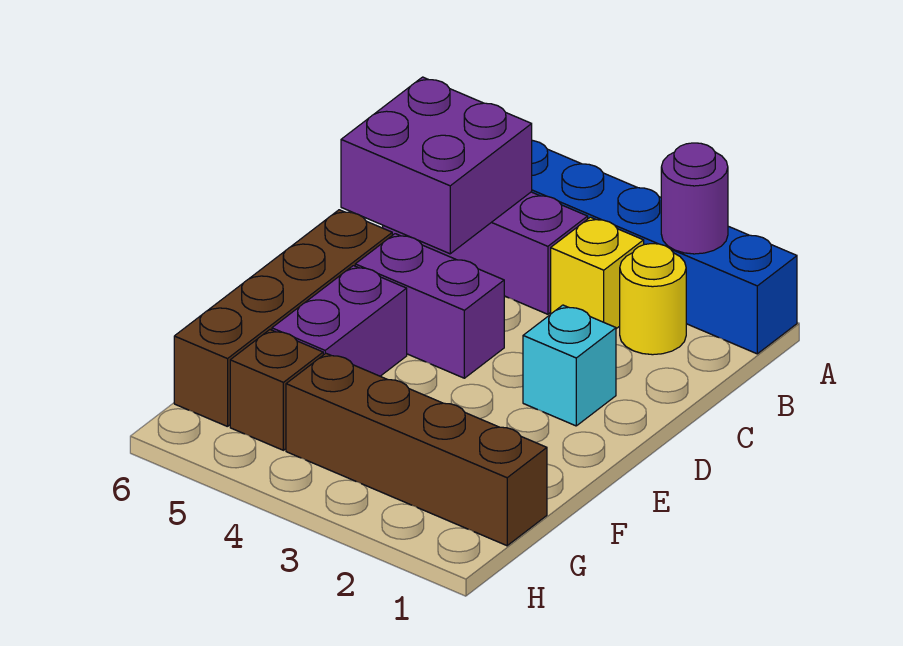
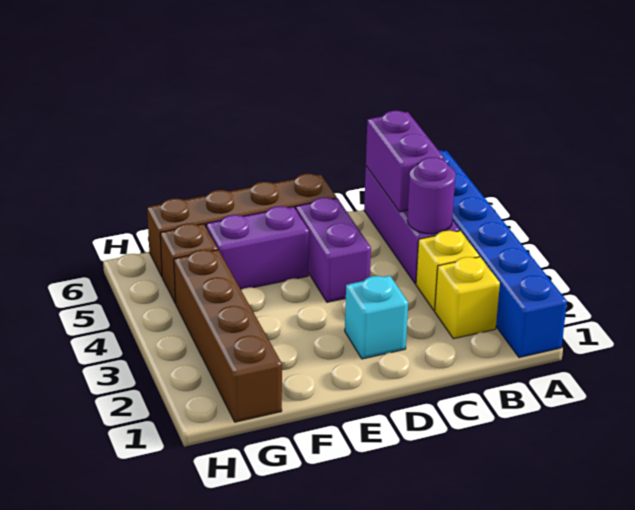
purple round brick A2 level 2 -> purple round brick B4 level 2
yellow round brick B2 level 1 -> yellow brick B2 level 1
purple brick B5:C6 level 2 -> purple brick B5:B6 level 2

